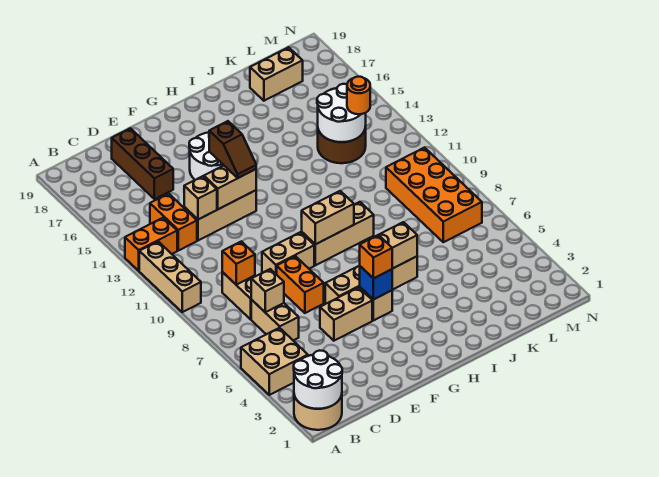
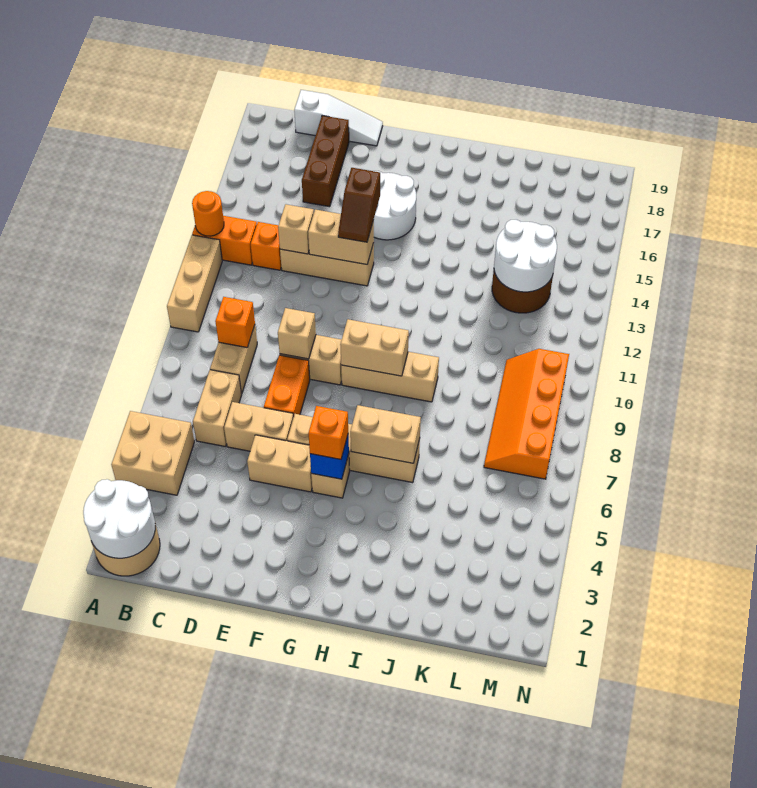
tan brick C7 level 2 -> tan brick E9 level 2
orange brick C13:C14 level 1 -> orange brick C13 level 1
none -> white slope C19:E19 level 1 top C
tan brick K18:L18 level 1 -> tan brick D6:E6 level 1
orange brick L7:M10 level 1 -> orange slope L7:M10 level 1 top M
orange round brick L13 level 3 -> orange round brick A13 level 2

